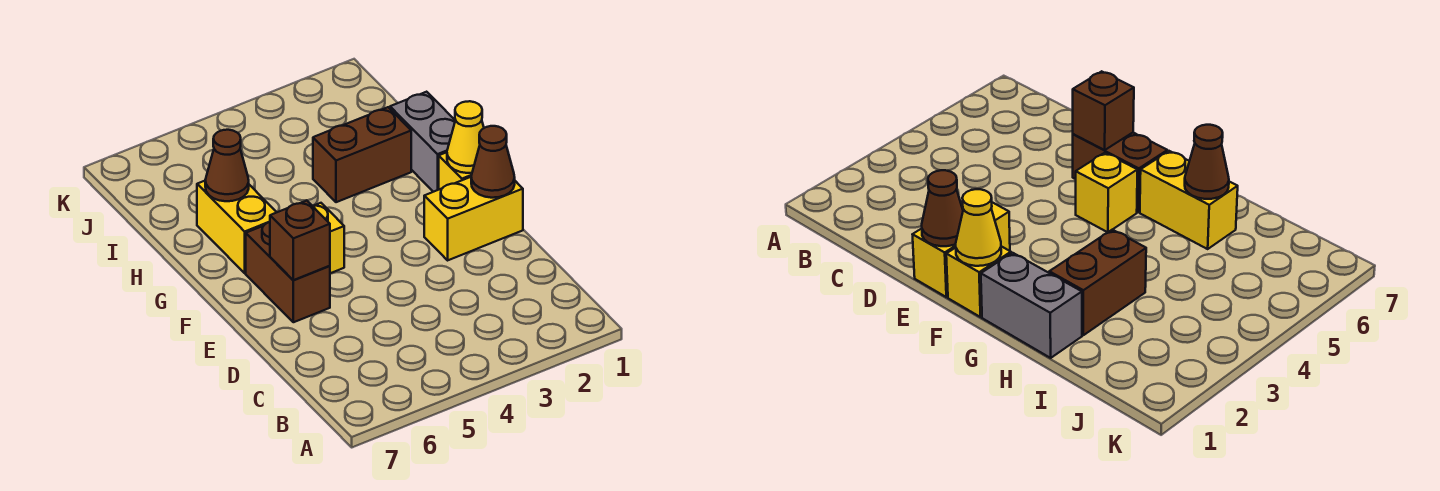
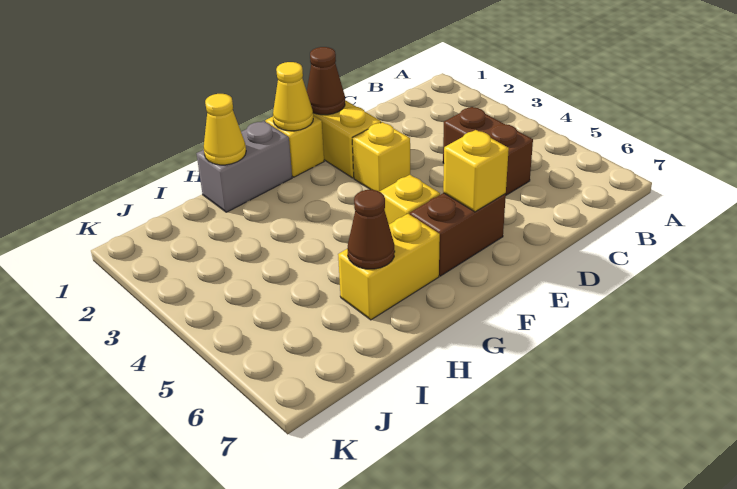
none -> yellow brick E3 level 1
brown brick E6 level 2 -> yellow brick E6 level 2
none -> yellow cone H1 level 2
brown brick H2:H3 level 1 -> brown brick C4:C5 level 1

